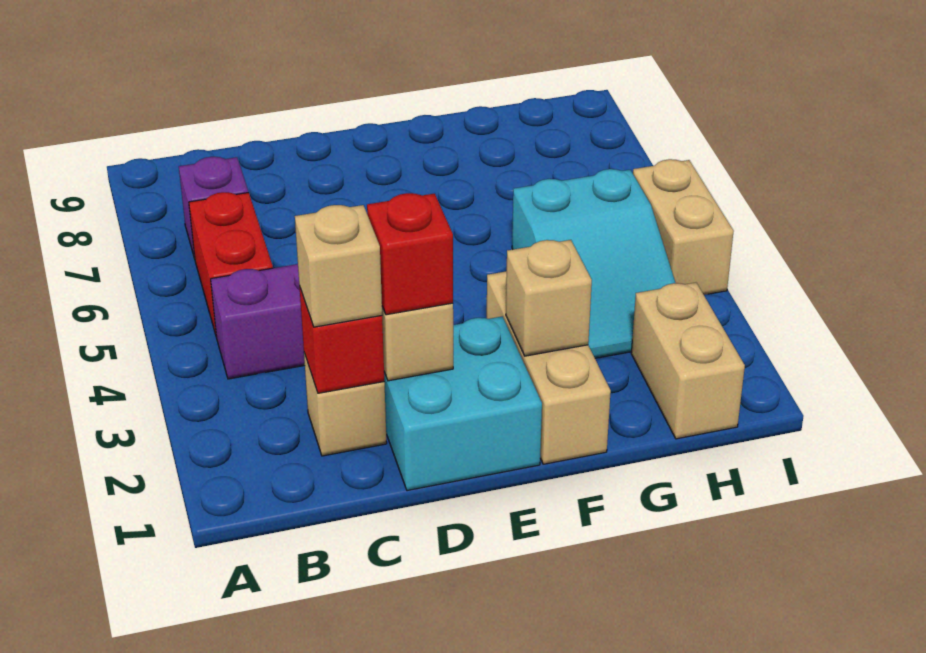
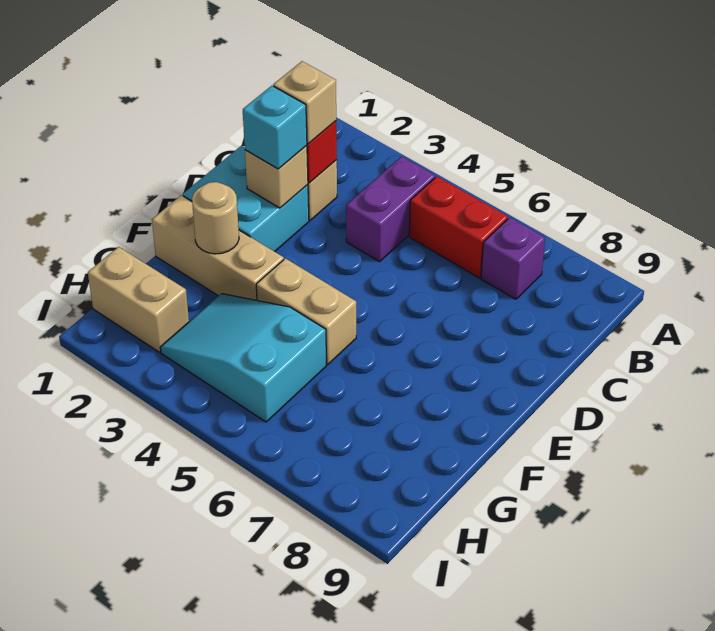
red brick D2 level 3 -> cyan brick D2 level 3
tan brick F2 level 2 -> tan round brick F2 level 2
tan brick I4:I5 level 1 -> tan brick F4:F5 level 1

